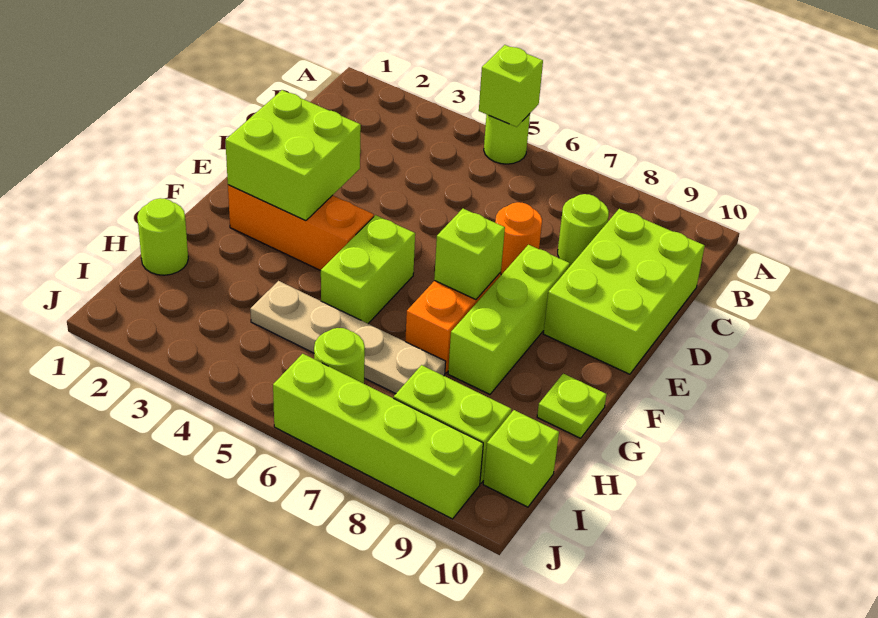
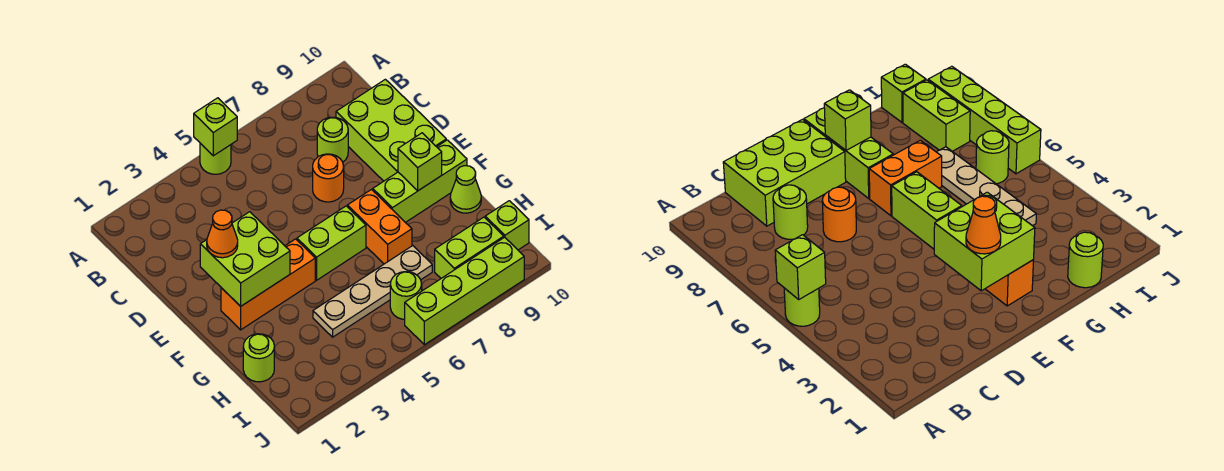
none -> orange cone E2 level 3
lime brick E8:G8 level 1 -> lime brick F8:F10 level 1
lime brick F5:G5 level 1 -> lime brick F5:F6 level 1
lime brick F7 level 2 -> lime brick F9 level 2
lime plate G10 level 1 -> lime cone G10 level 1

